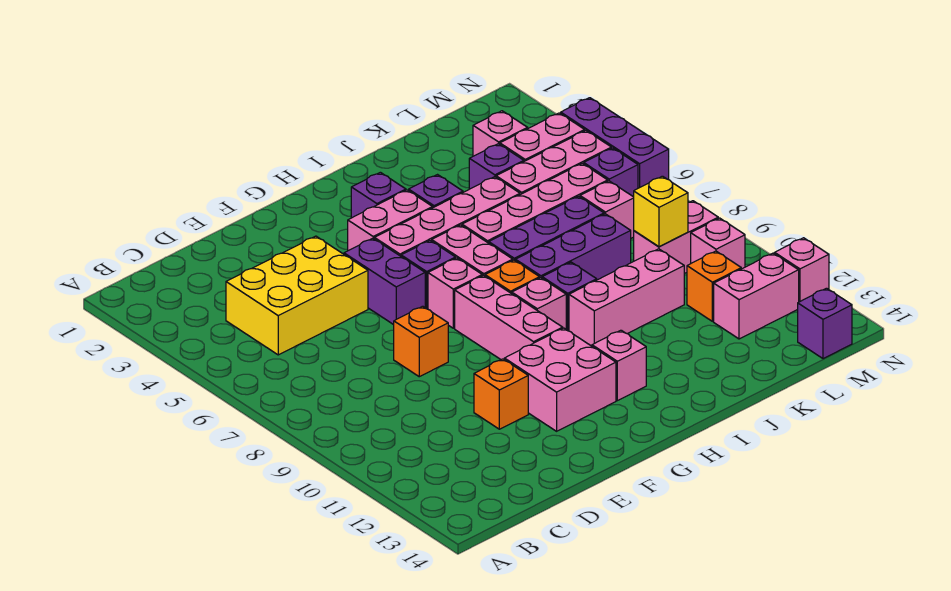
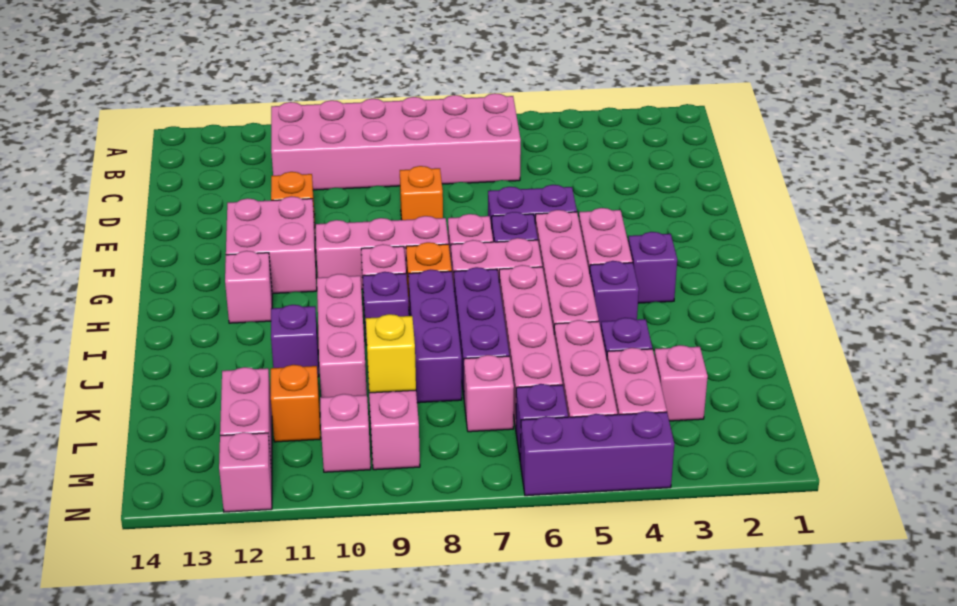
none -> pink brick B6:C11 level 1
yellow brick C4:E5 level 1 -> none
purple brick M14 level 1 -> purple brick J11 level 1

